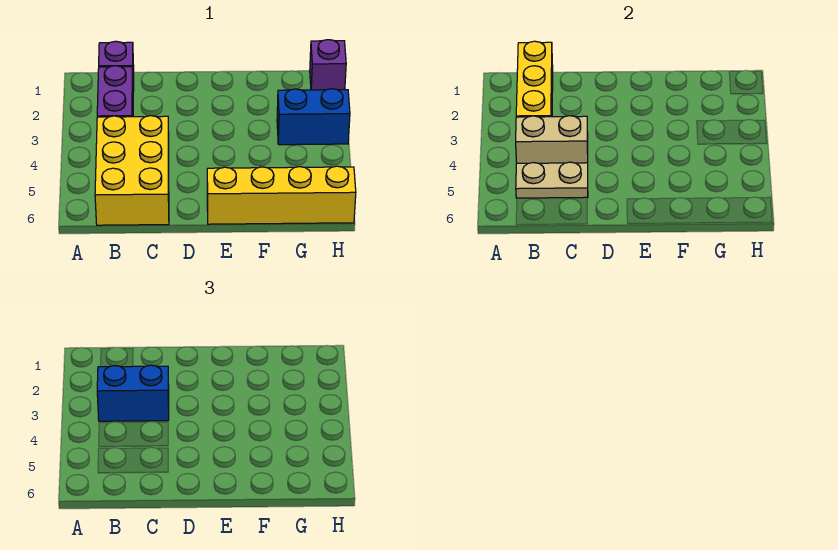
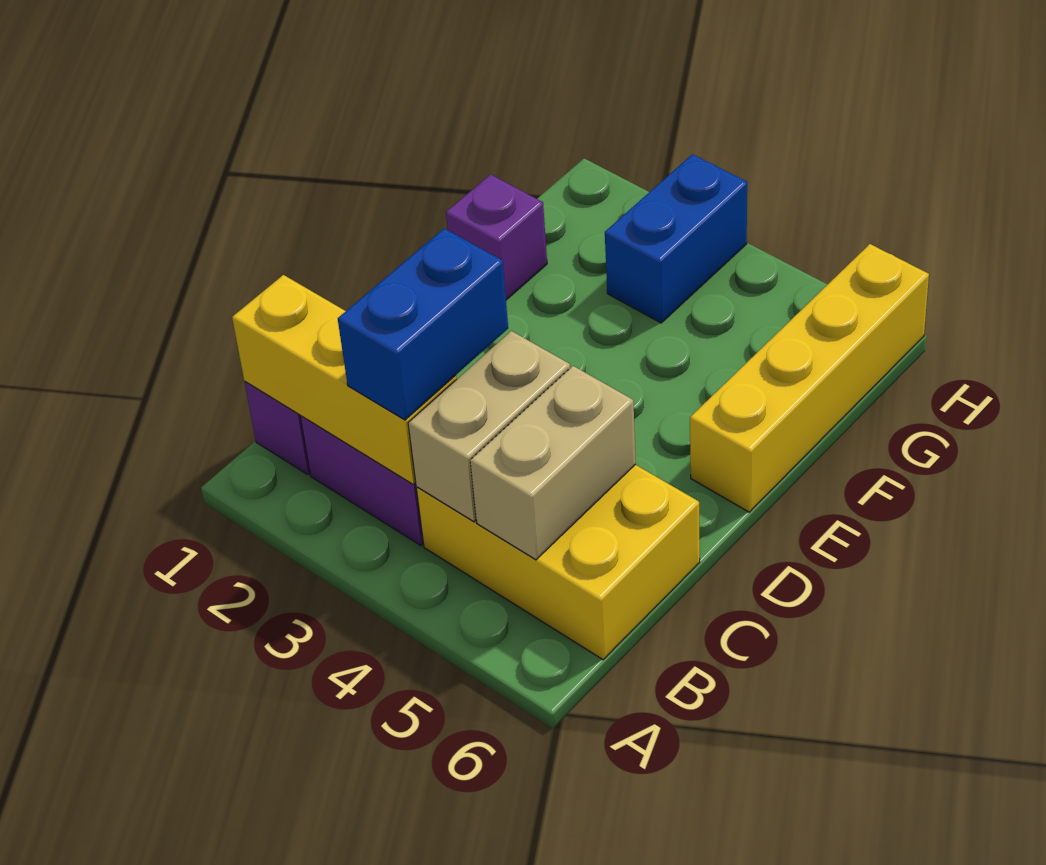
tan plate B5:C5 level 2 -> tan brick B5:C5 level 2
purple brick H1 level 1 -> purple brick F1 level 1

